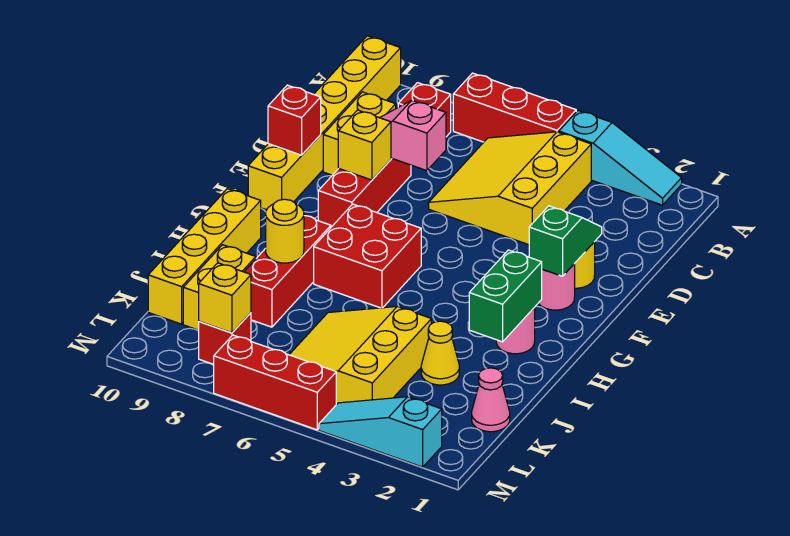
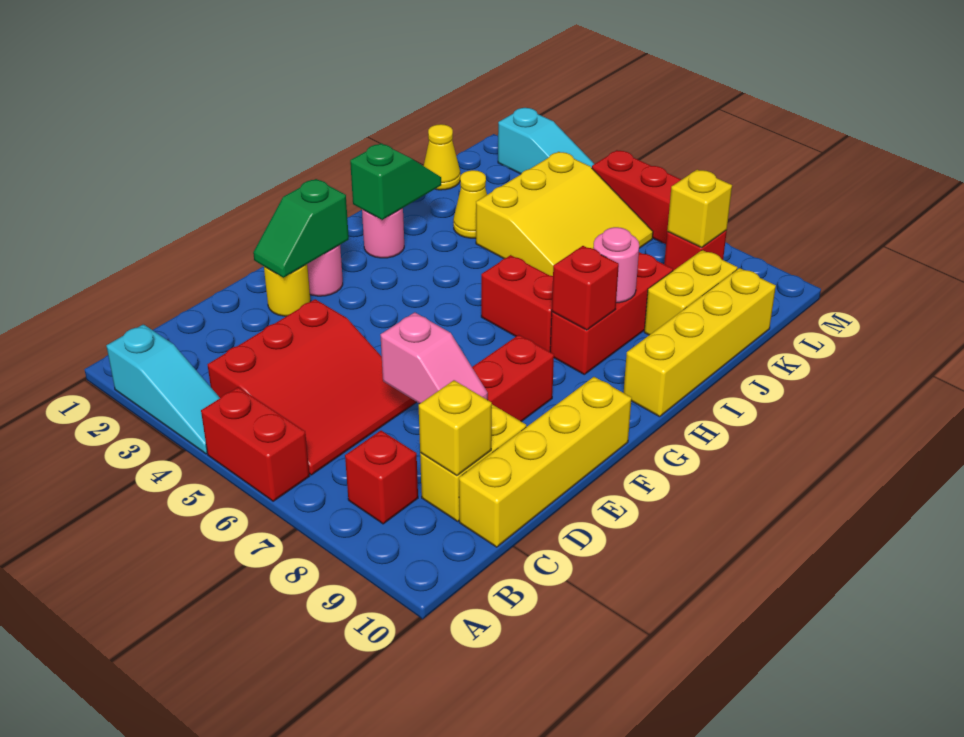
cyan slope A2:A4 level 1 top 4 -> cyan slope A2:A4 level 1 top 2
red brick A5:A7 level 1 -> red brick A5:A6 level 1
yellow brick A10:F10 level 1 -> yellow brick C10:F10 level 1
yellow slope B4:D6 level 1 top 4 -> red slope B4:D6 level 1 top 4
yellow brick E8 level 2 -> yellow brick C9 level 2
red brick E10 level 2 -> red brick H8 level 2
red brick G6:H7 level 1 -> red brick H6:H7 level 1
green brick H2:I2 level 2 -> green slope H2:I2 level 2 top H
yellow round brick I8 level 2 -> pink round brick I8 level 2
pink cone K1 level 1 -> yellow cone K1 level 1

